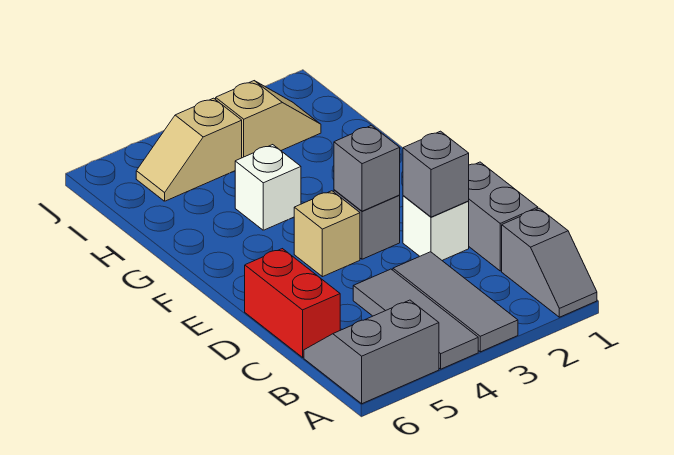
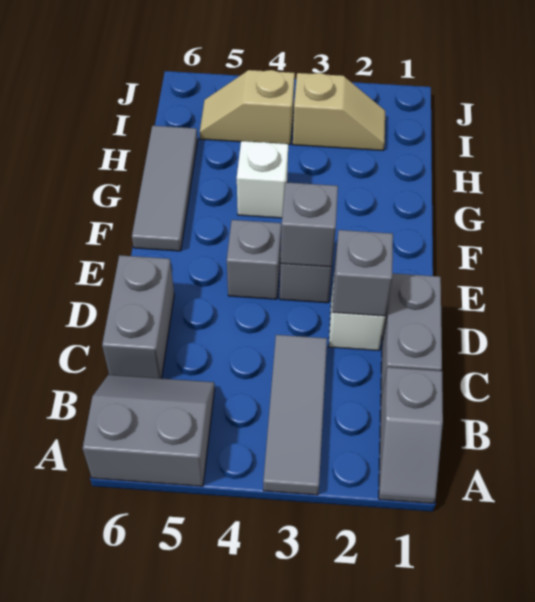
grey tile A4:C4 level 1 -> grey tile F6:H6 level 1
red brick C6:D6 level 1 -> grey brick C6:D6 level 1
tan brick E4 level 1 -> grey brick E4 level 1

